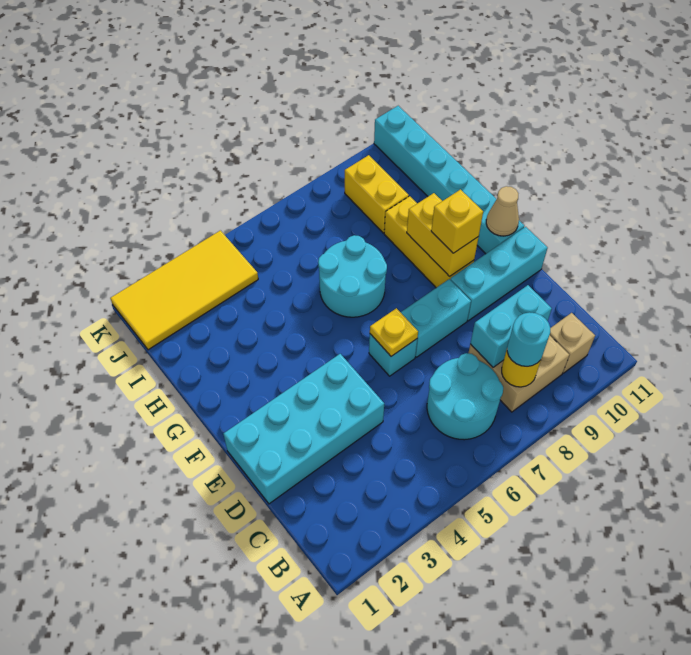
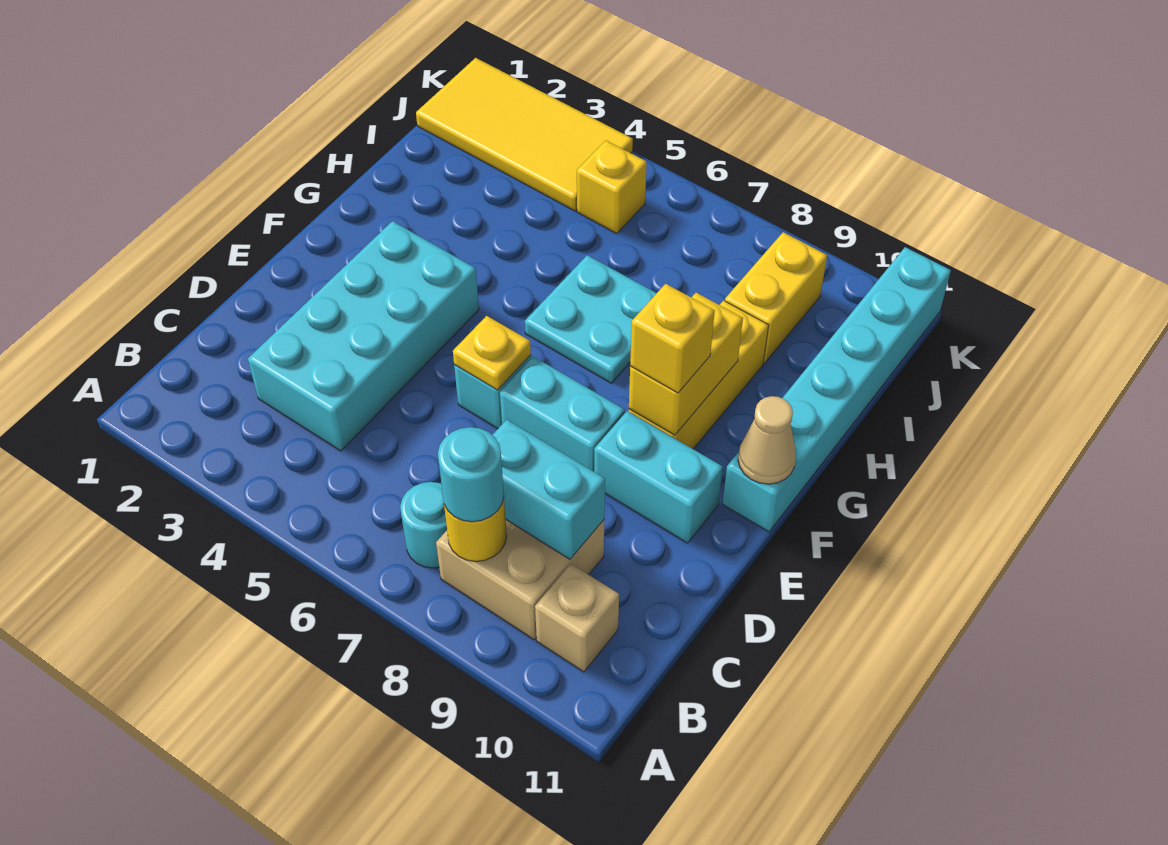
cyan round brick B6:C7 level 1 -> cyan round brick B7 level 1
cyan brick D1:E4 level 1 -> cyan brick C3:F4 level 1
cyan brick E9:E11 level 1 -> cyan brick E9:E10 level 1
cyan round brick G6:H7 level 1 -> cyan plate G6:H7 level 1
none -> yellow brick J5 level 1

